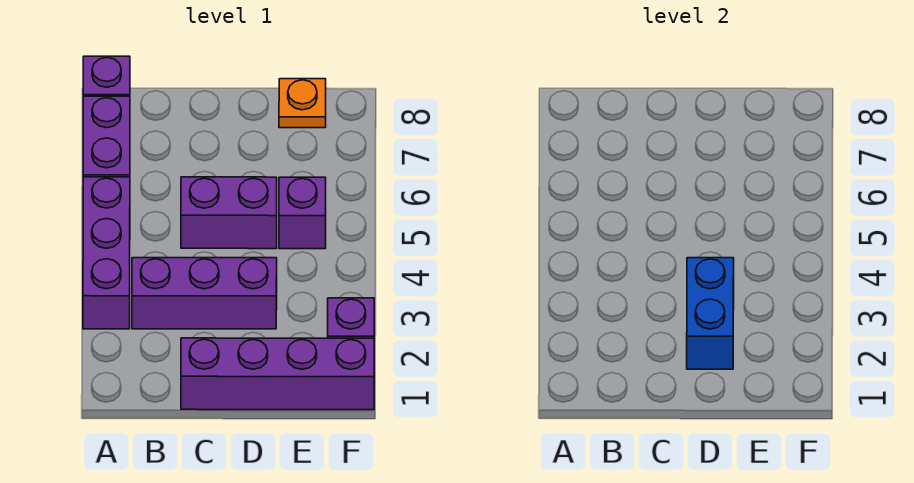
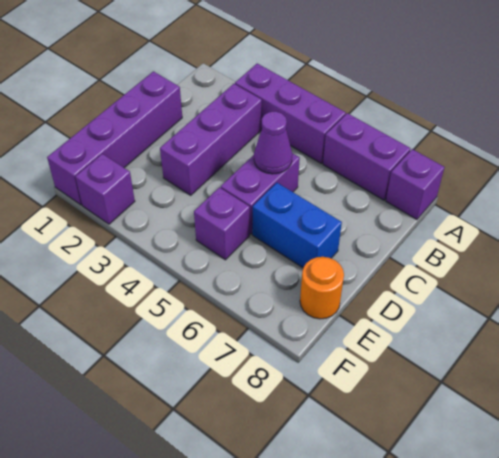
none -> purple cone C5 level 2
blue brick D2:D3 level 2 -> blue brick D6:D7 level 1
orange plate E8 level 1 -> orange round brick E8 level 1

